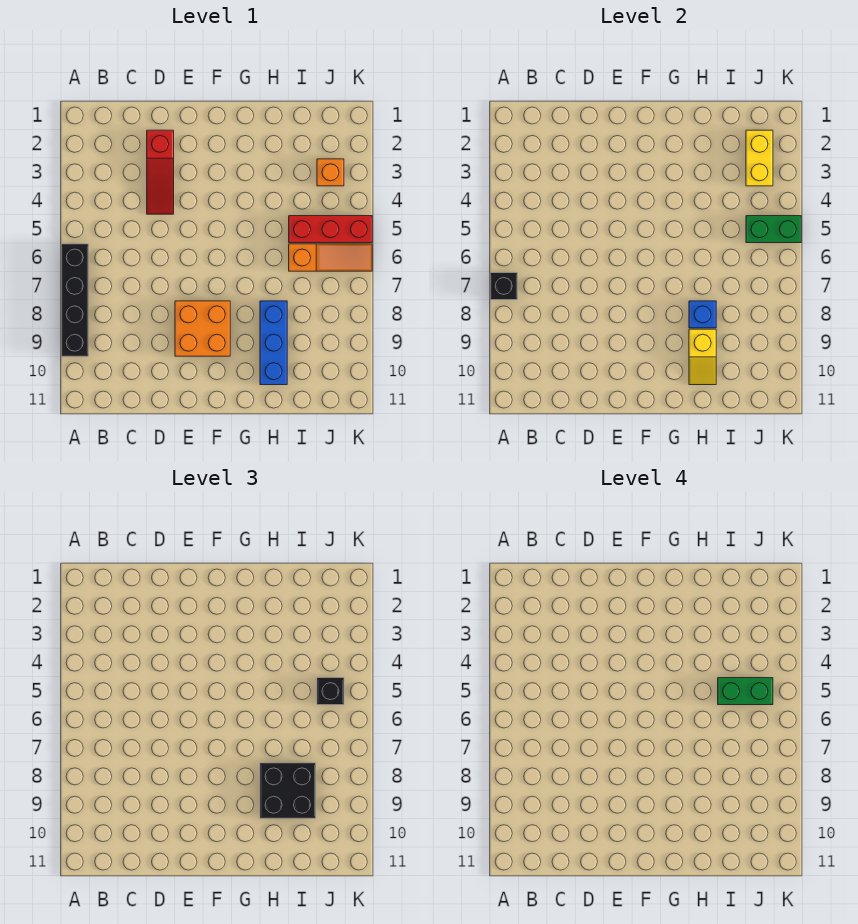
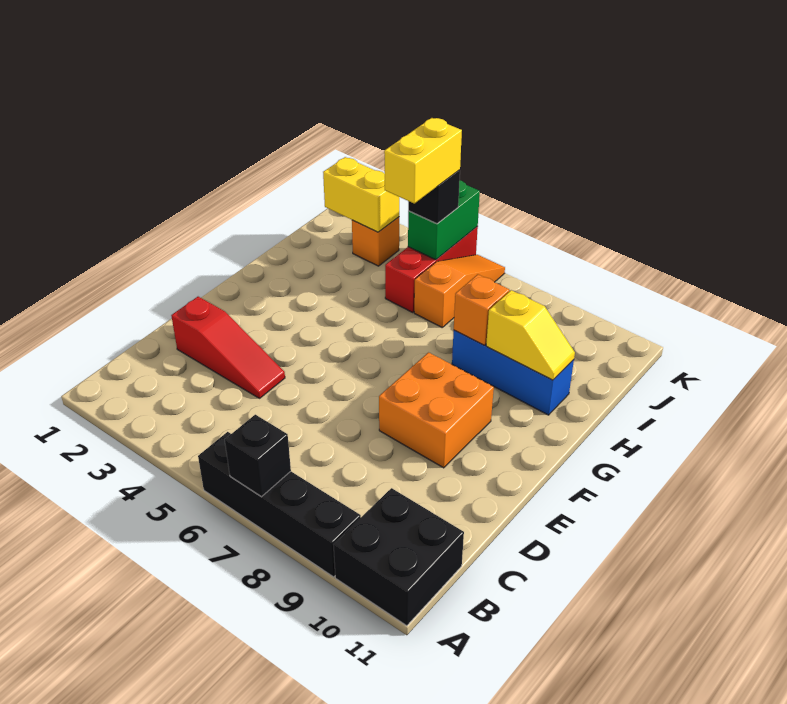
blue brick H8 level 2 -> orange brick H8 level 2
black brick H8:I9 level 3 -> black brick A10:B11 level 1
green brick I5:J5 level 4 -> yellow brick I5:J5 level 4

